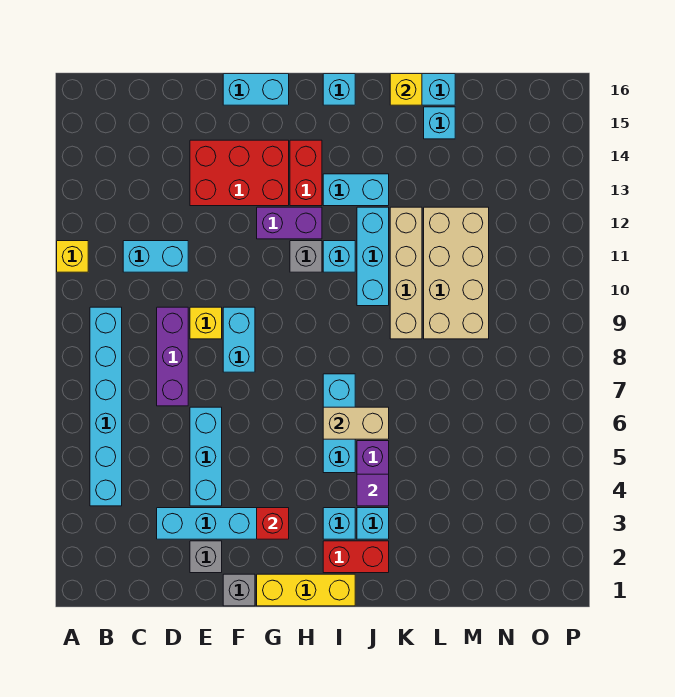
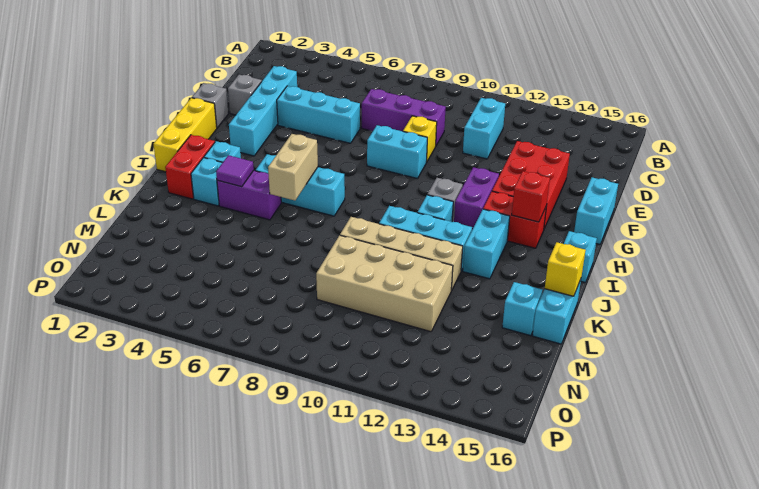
yellow brick A11 level 1 -> none
cyan brick B4:B9 level 1 -> none
red brick G3 level 2 -> red brick H14 level 2

